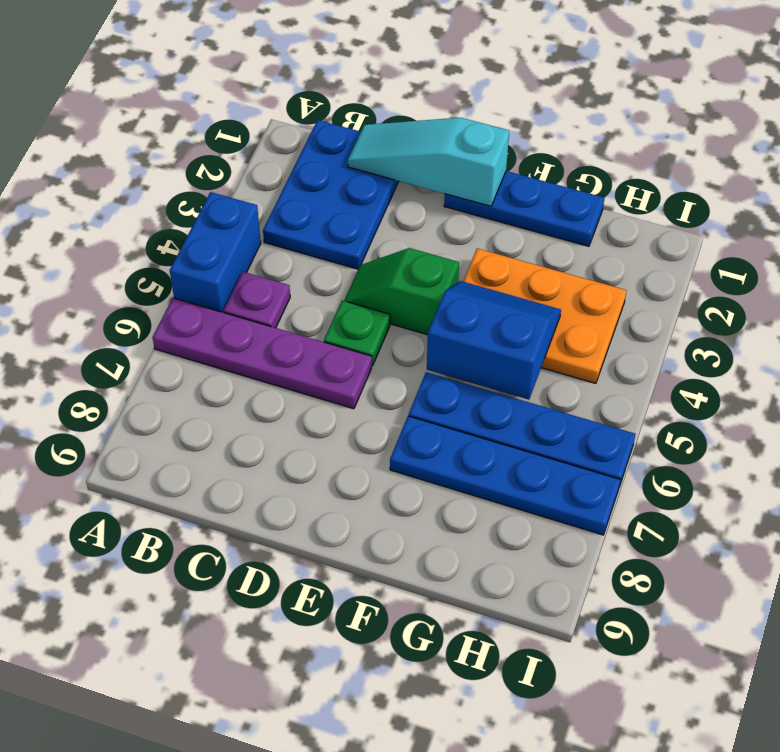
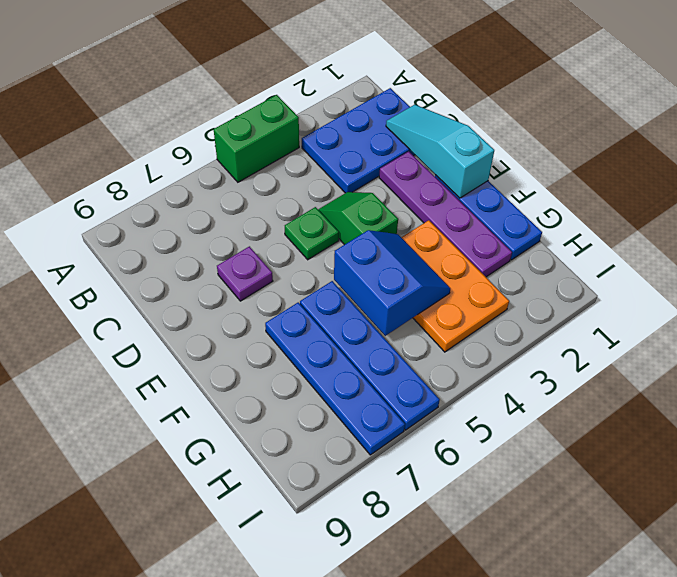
blue brick A4:A5 level 1 -> green brick A4:A5 level 1
purple plate A6:D6 level 1 -> purple plate D2:G2 level 1
purple plate B5 level 1 -> purple plate D7 level 1

